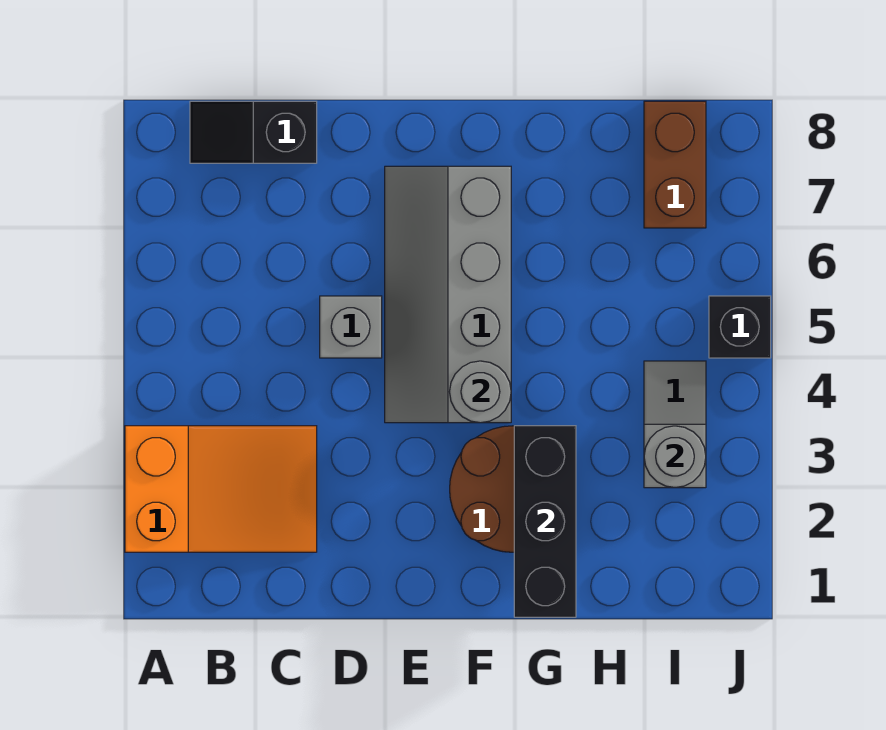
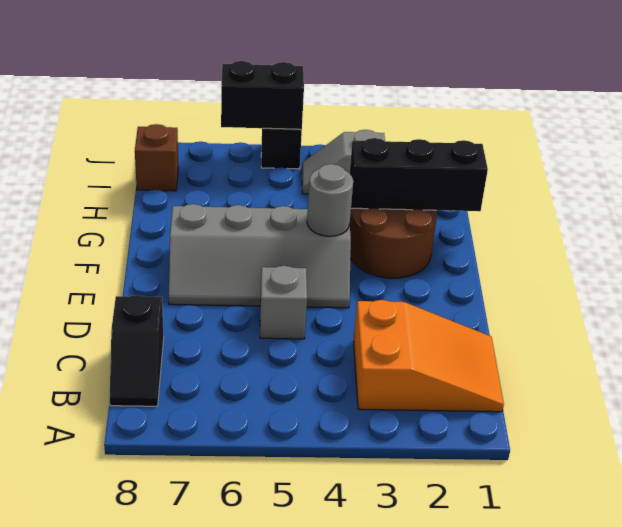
orange slope A2:C3 level 1 top A -> orange slope B1:C3 level 1 top 3
grey round brick I3 level 2 -> none
brown brick I7:I8 level 1 -> brown brick I8 level 1
none -> black brick J5:J6 level 2

